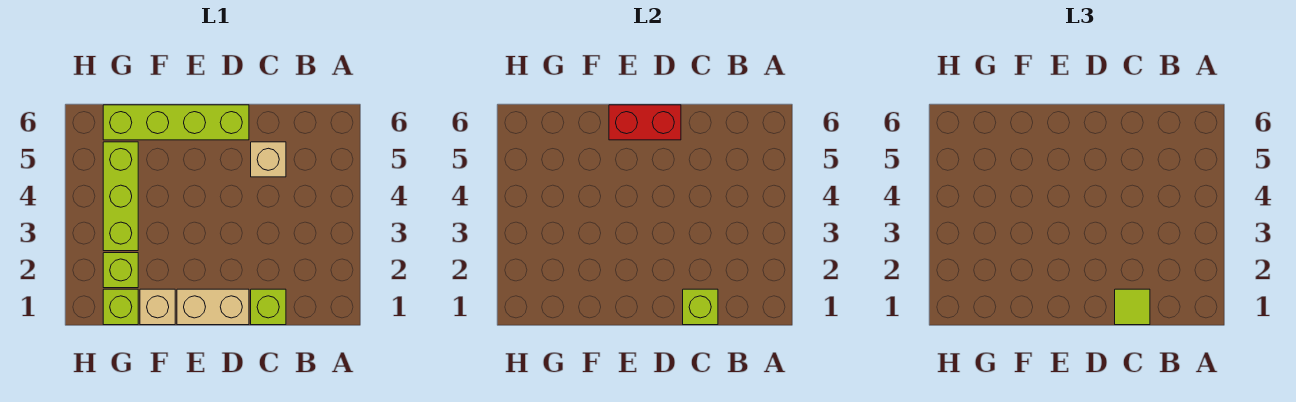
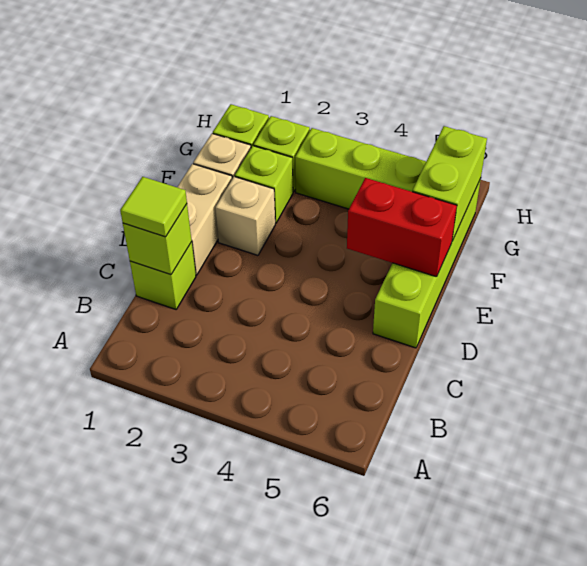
tan brick C5 level 1 -> tan brick E2 level 1
red brick D6:E6 level 2 -> red brick E5:E6 level 2
none -> lime brick F2 level 1
none -> lime brick F6:G6 level 2

